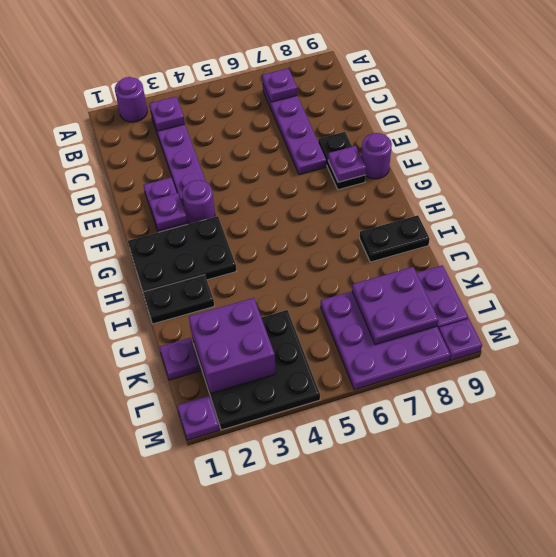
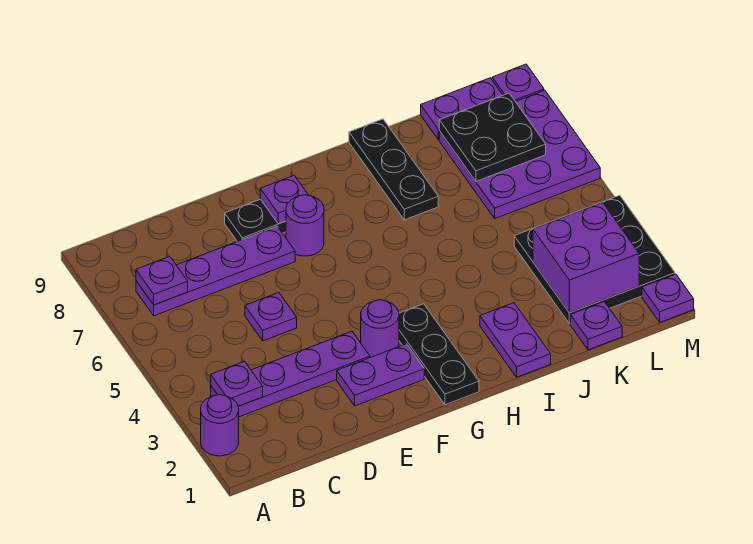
purple plate F2 level 2 -> purple plate D5 level 1
purple round brick F9 level 1 -> purple round brick F7 level 1
black plate G1:H3 level 1 -> black plate G1:G3 level 1
black plate I1:I2 level 1 -> purple plate I1:I2 level 1
black plate I8:I9 level 1 -> black plate I7:I9 level 1
purple plate K7:L8 level 2 -> black plate K7:L8 level 2

